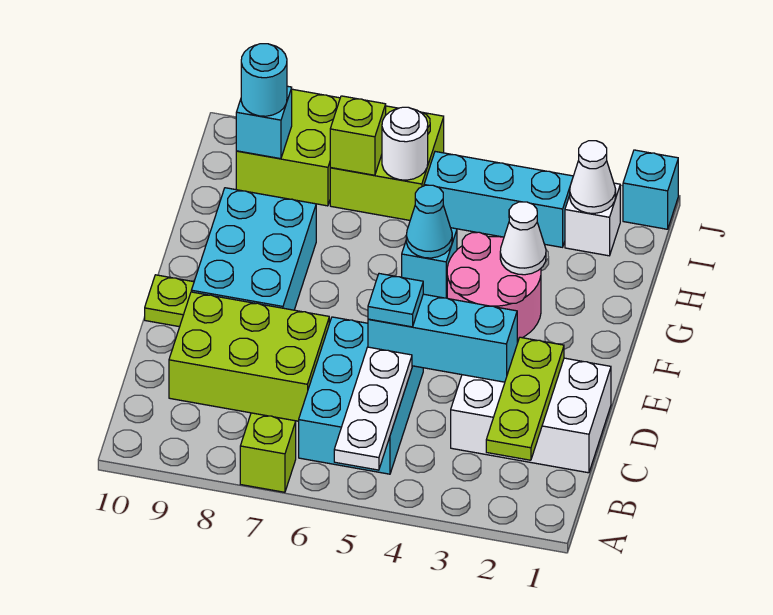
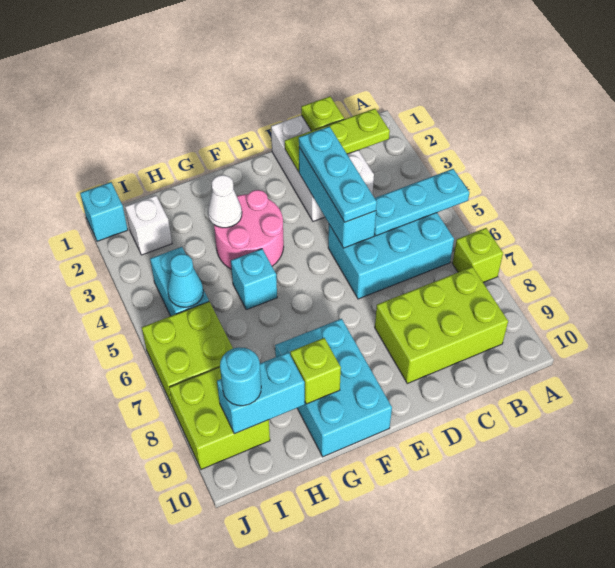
white plate A5:C5 level 2 -> cyan plate A5:C5 level 2
lime brick C7:D9 level 1 -> lime brick B8:D9 level 1
cyan plate D5 level 3 -> cyan plate D3:D5 level 3
cyan brick E8:G9 level 1 -> cyan brick F8:G10 level 1
lime plate E10 level 1 -> lime plate C1 level 2
cyan cone G5 level 2 -> cyan cone I5 level 2
white cone I2 level 2 -> none
cyan brick I3:I5 level 1 -> cyan brick I4:I5 level 1
white round brick I6 level 2 -> none
lime brick I7 level 2 -> lime brick G9 level 2
cyan brick I9 level 2 -> cyan brick H9:I9 level 2

